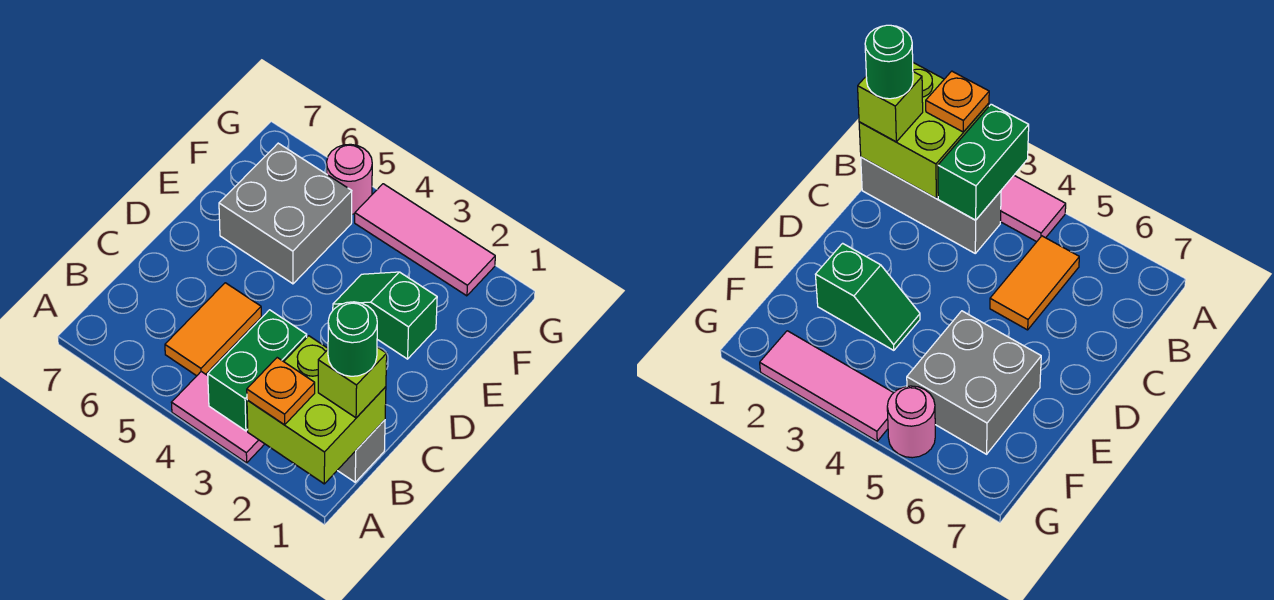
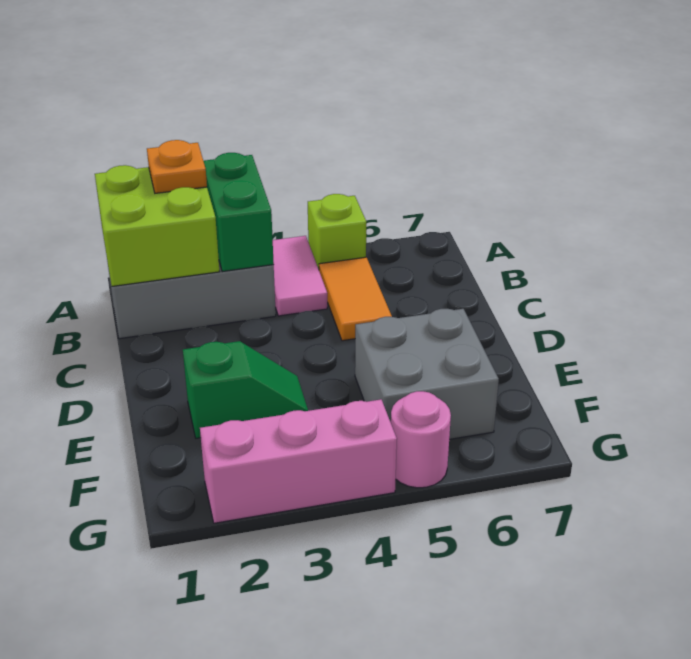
pink tile A3:A4 level 1 -> pink tile A4:B4 level 1
lime brick B1 level 3 -> lime brick A5 level 1
green round brick B1 level 4 -> none
pink tile G2:G4 level 1 -> pink brick G2:G4 level 1

